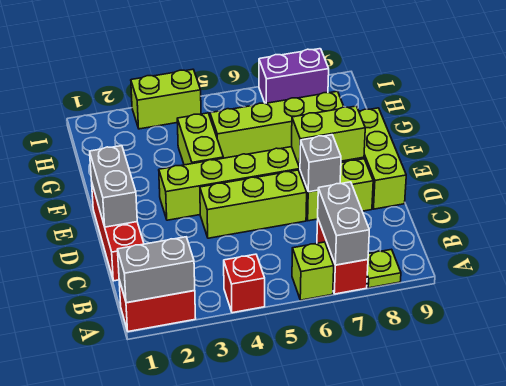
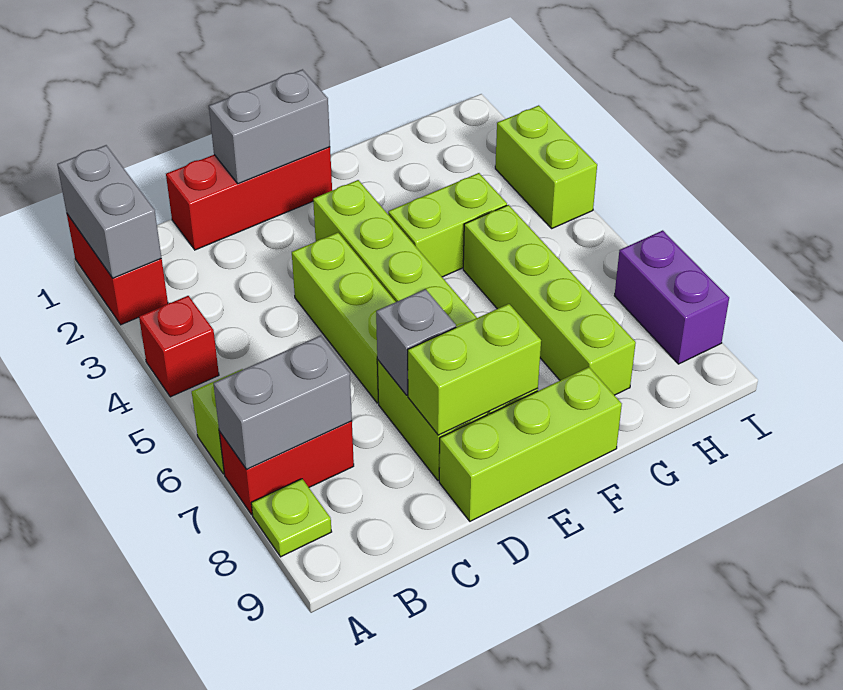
lime brick E7:E8 level 2 -> lime brick D8:E8 level 2

